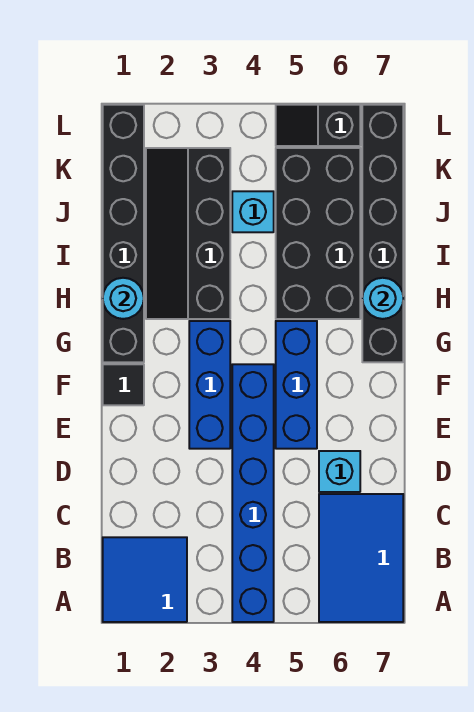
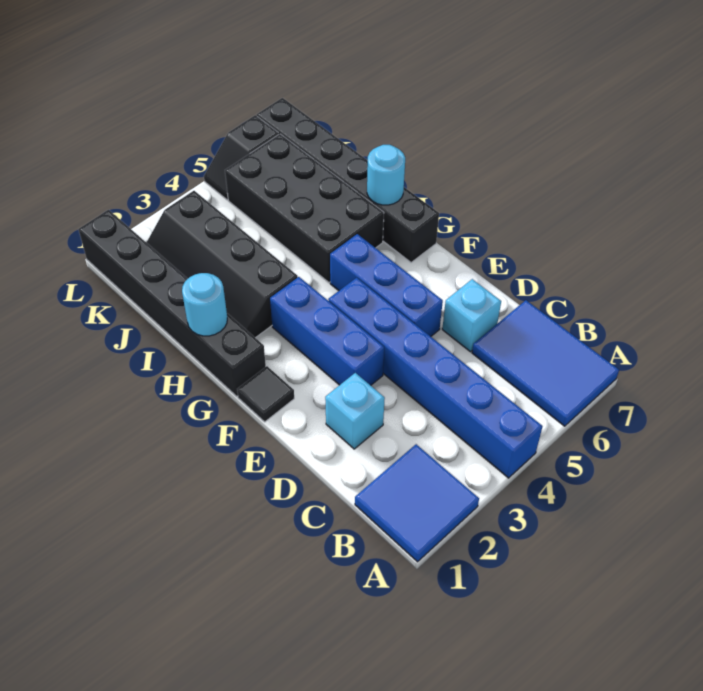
cyan brick J4 level 1 -> cyan brick D2 level 1

